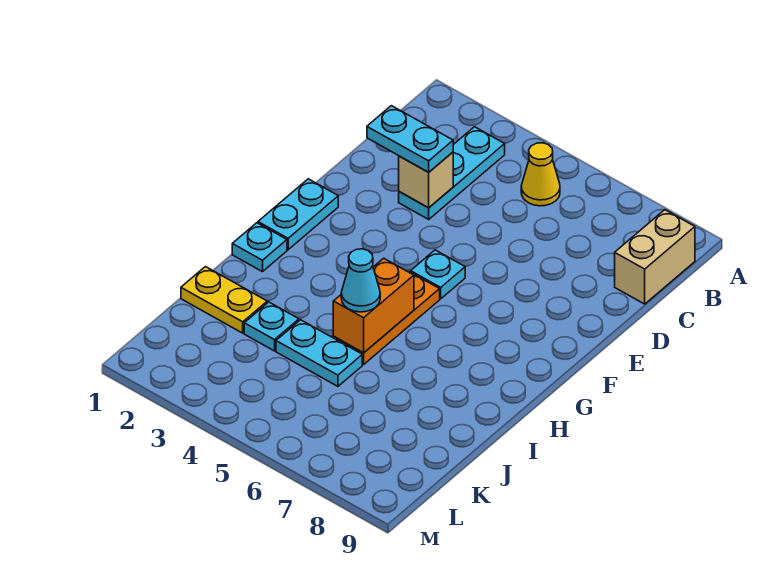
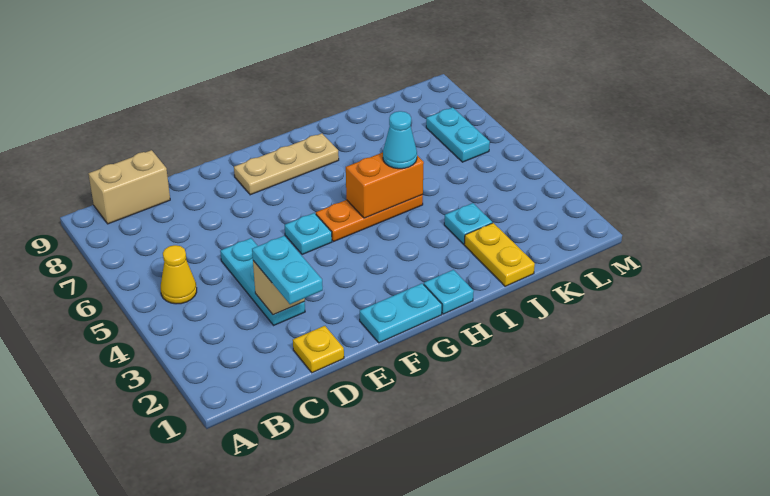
cyan plate B3:D3 level 1 -> cyan plate D3:D5 level 1
none -> yellow plate D1 level 1
none -> tan plate F8:H8 level 1
cyan plate J4:J5 level 1 -> cyan plate L6:L7 level 1

